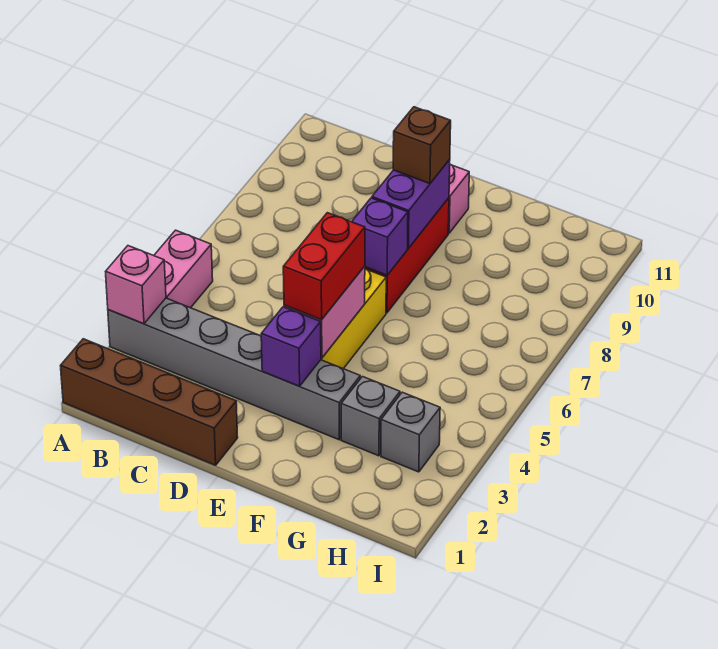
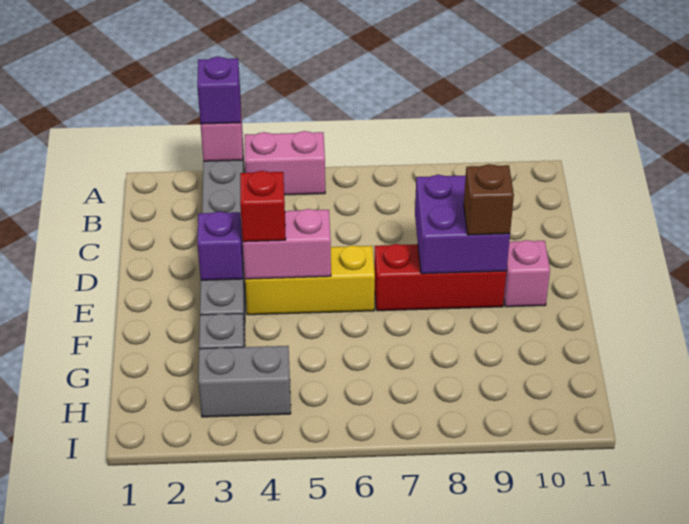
brown brick A1:D1 level 1 -> none
red brick E4:E5 level 3 -> red brick E4 level 3
purple brick E7 level 2 -> purple brick A3 level 3
purple brick E8:E9 level 2 -> purple brick D8:E9 level 2
grey brick H3 level 1 -> grey brick H3:H4 level 1

